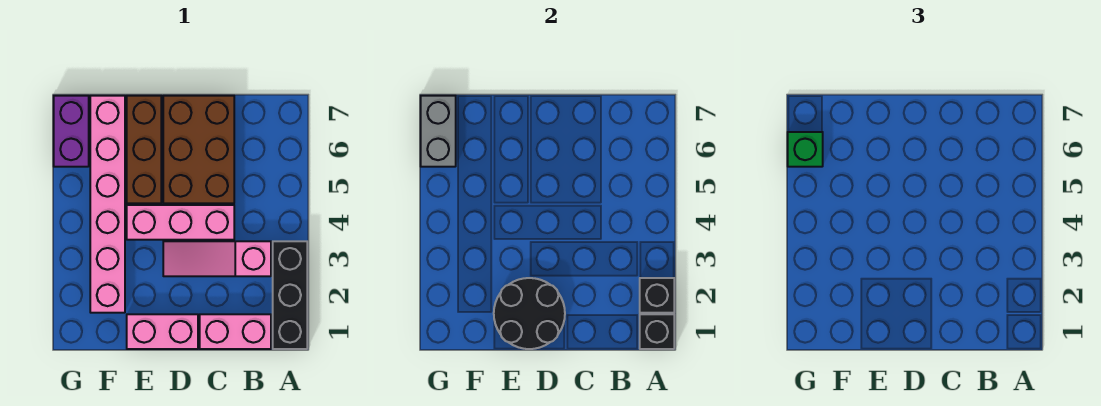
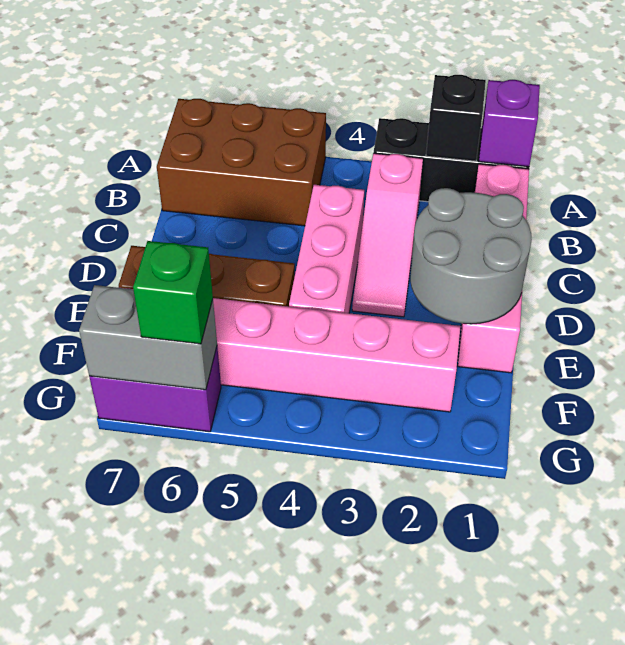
black brick A1 level 2 -> purple brick A1 level 2
brown brick C5:D7 level 1 -> brown brick A5:B7 level 1
black round brick D1:E2 level 2 -> grey round brick D1:E2 level 2

